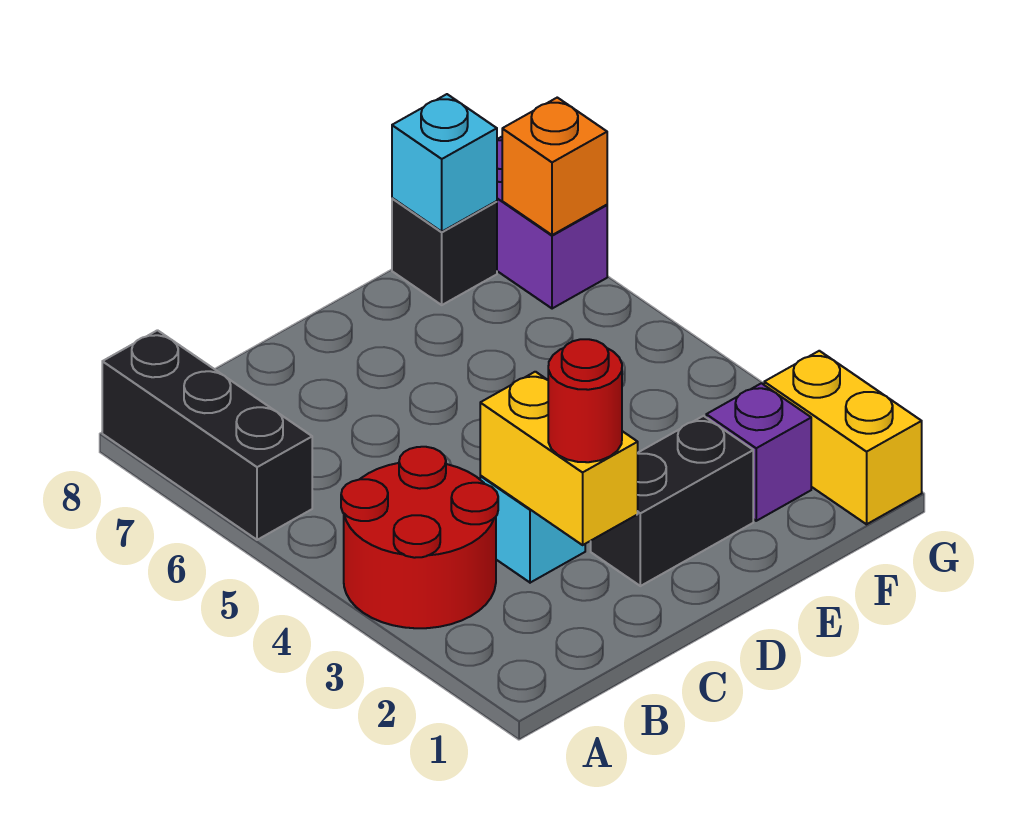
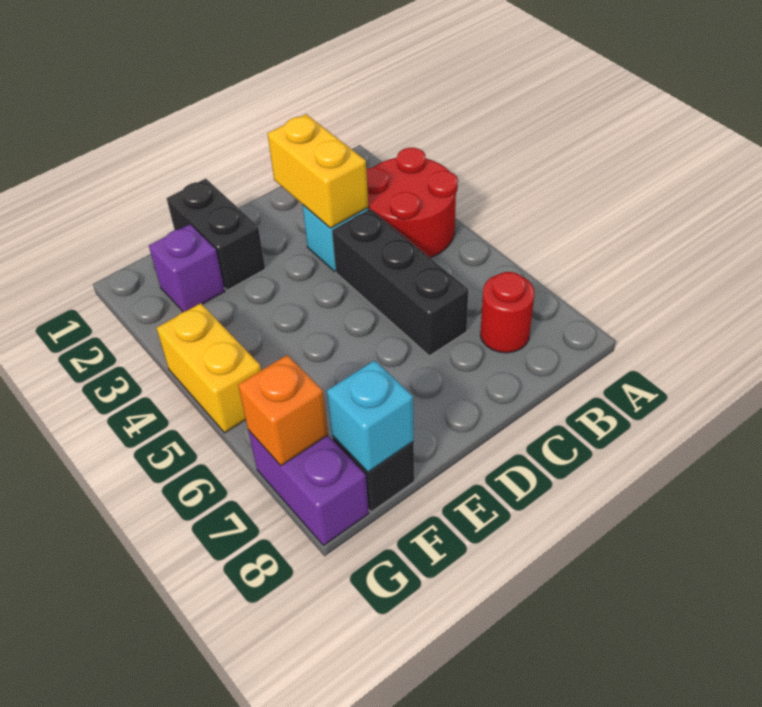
black brick A6:A8 level 1 -> black brick C4:C6 level 1
red round brick C2 level 3 -> red round brick B7 level 1
black brick D2:E2 level 1 -> black brick E1:E2 level 1
yellow brick G1:G2 level 1 -> yellow brick G4:G5 level 1

